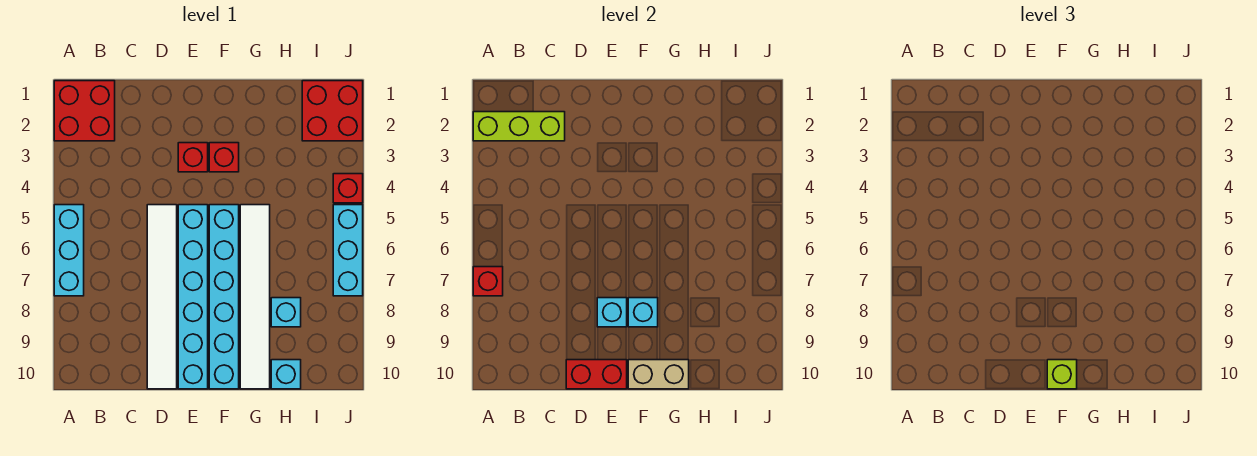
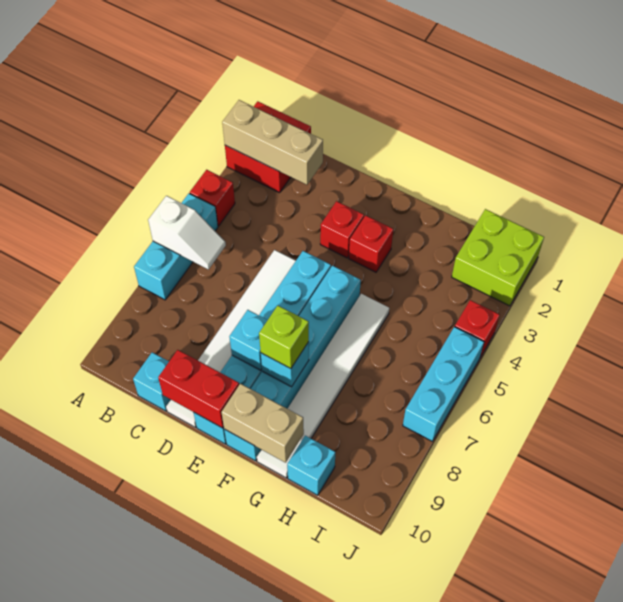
lime brick A2:C2 level 2 -> tan brick A2:C2 level 2
none -> white slope A6:B6 level 2 top A
red brick A7 level 2 -> red brick A4 level 1
lime brick F10 level 3 -> lime brick F8 level 3
cyan brick H8 level 1 -> cyan brick C10 level 1
red brick I1:J2 level 1 -> lime brick I1:J2 level 1

